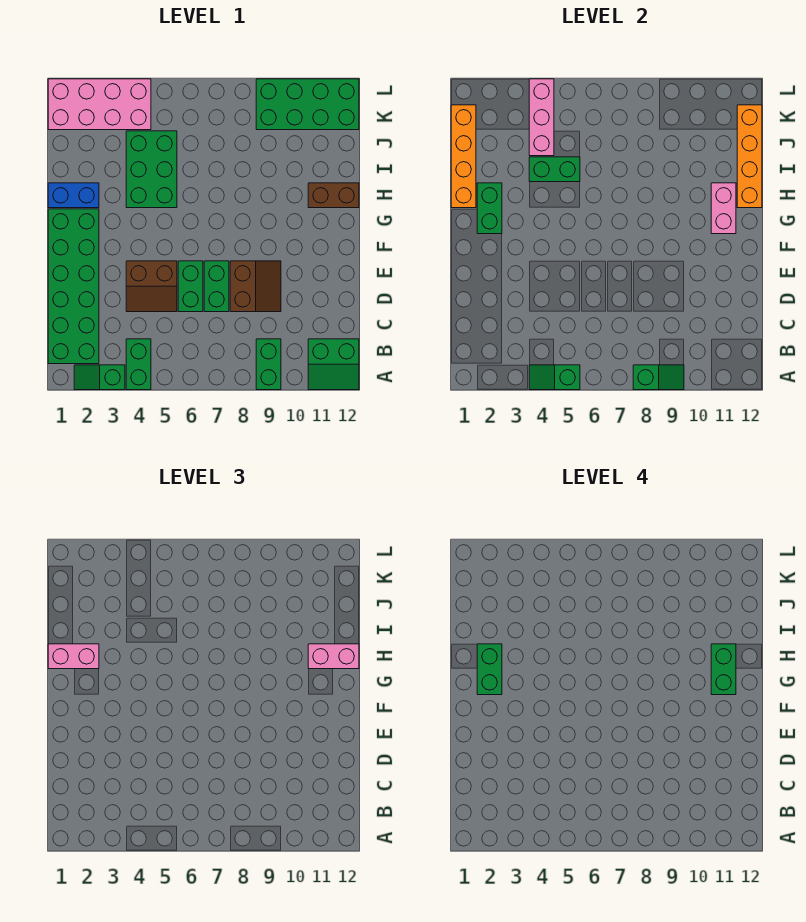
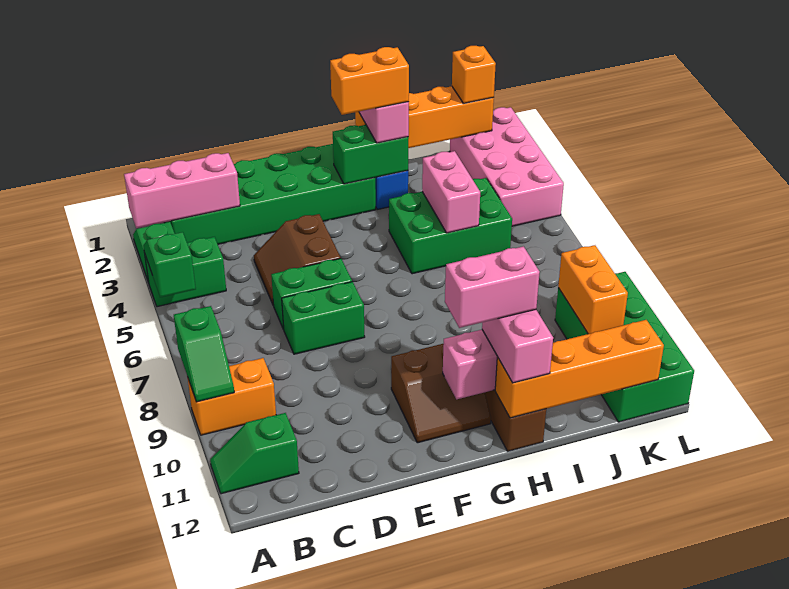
green brick A9:B9 level 1 -> orange brick A9:B9 level 1
green slope A11:B12 level 1 top B -> green slope A11:B11 level 1 top B
brown slope D8:E9 level 1 top 8 -> brown slope F10:G11 level 1 top 10
green brick G2:H2 level 4 -> orange brick G2:H2 level 4
green brick G11:H11 level 4 -> pink brick G11:H11 level 4
green brick I4:I5 level 2 -> pink brick I4:I5 level 2
pink brick J4:L4 level 2 -> pink brick A2:C2 level 2
none -> orange brick K1 level 3
none -> orange brick K9:K10 level 2

